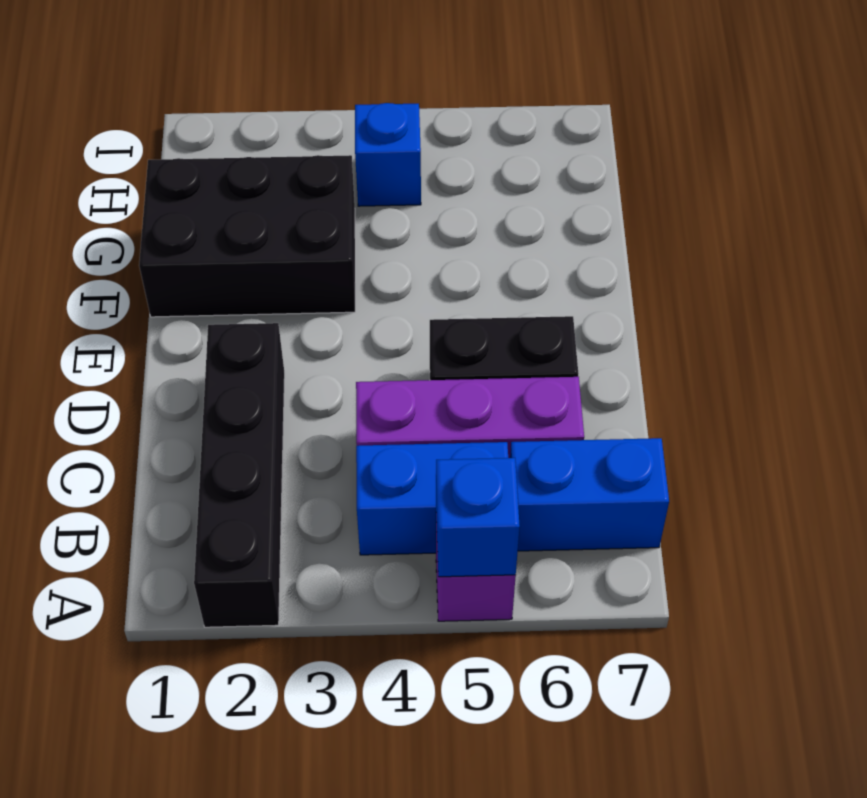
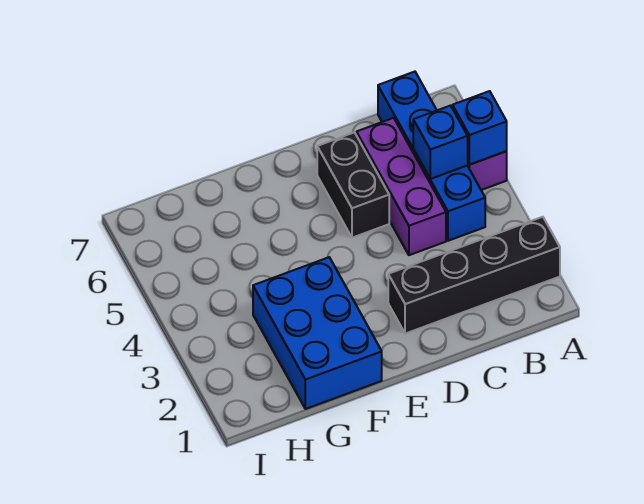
black brick F1:G3 level 1 -> blue brick F1:G3 level 1
blue brick H4 level 1 -> blue brick B5 level 2

